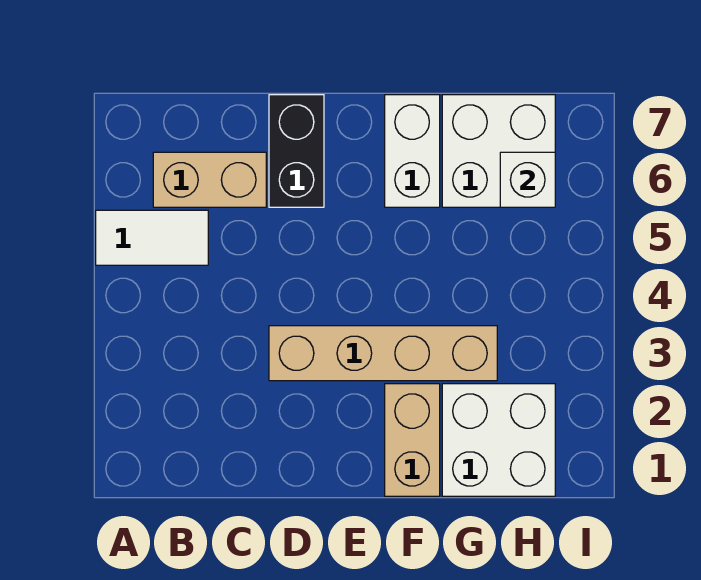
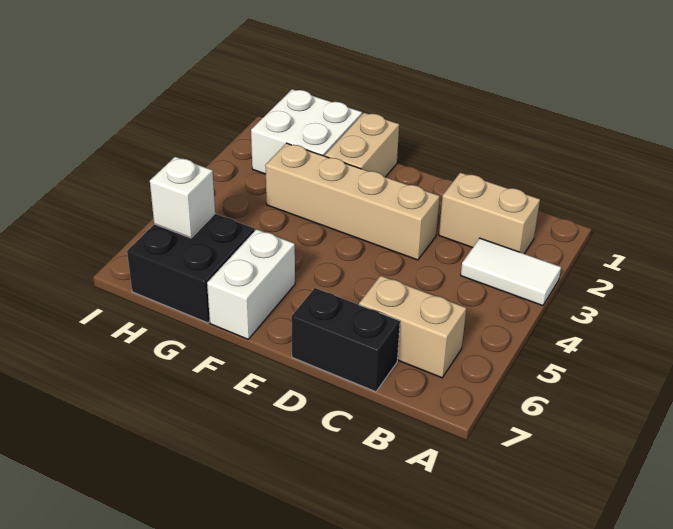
white tile A5:B5 level 1 -> white tile A3:B3 level 1
none -> tan brick B2:C2 level 1
black brick D6:D7 level 1 -> black brick C7:D7 level 1
white brick G6:H7 level 1 -> black brick G6:H7 level 1

